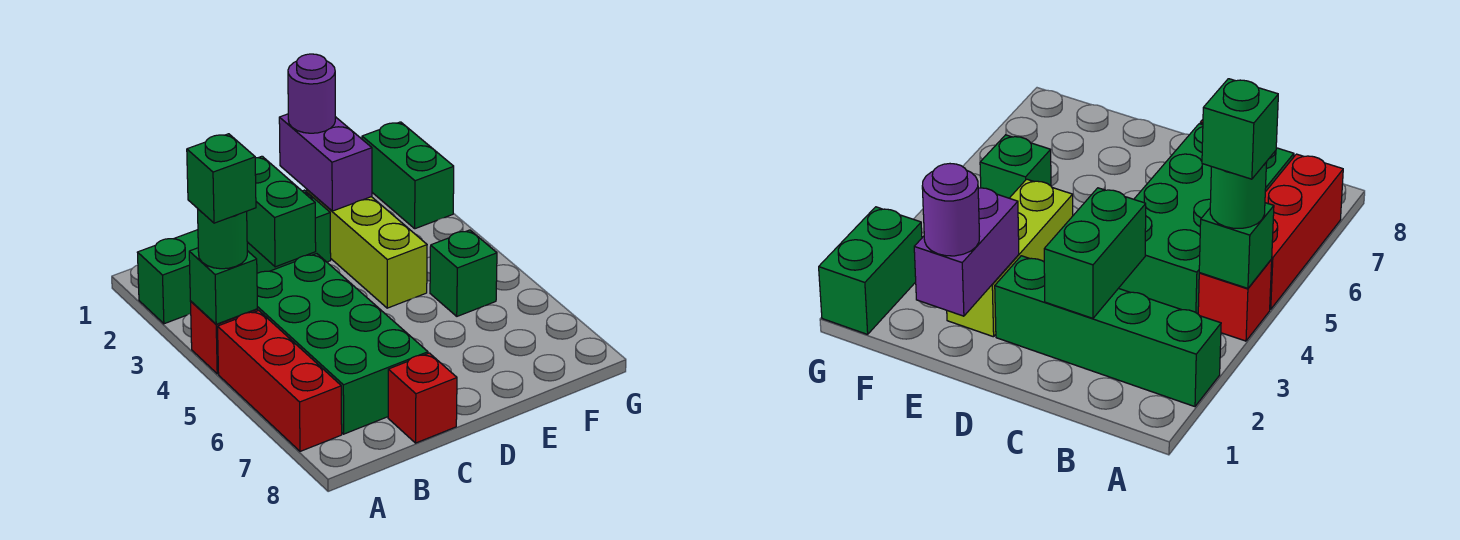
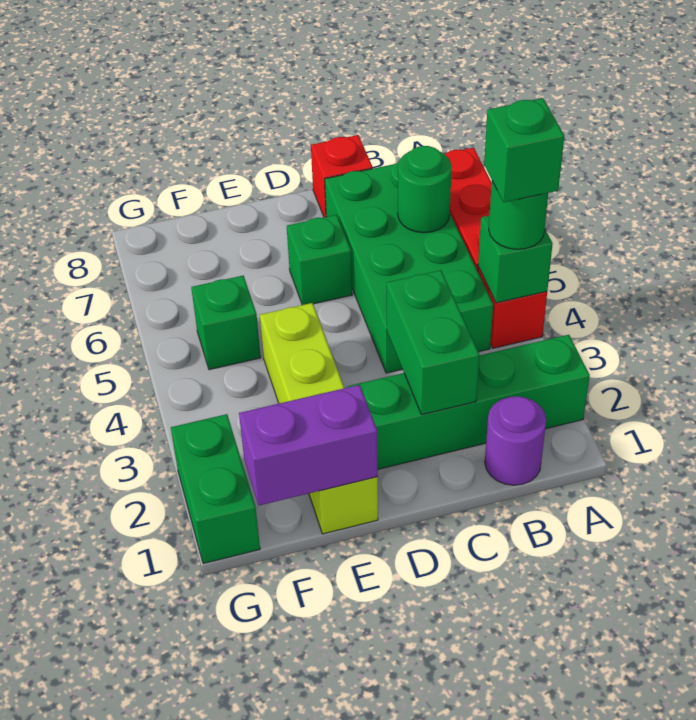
none -> green round brick B6 level 2
none -> green brick D6 level 1
purple brick E1:E2 level 2 -> purple brick E1:F1 level 2
purple round brick E1 level 3 -> purple round brick B1 level 1
lime brick E2:E4 level 1 -> lime brick E1:E4 level 1

